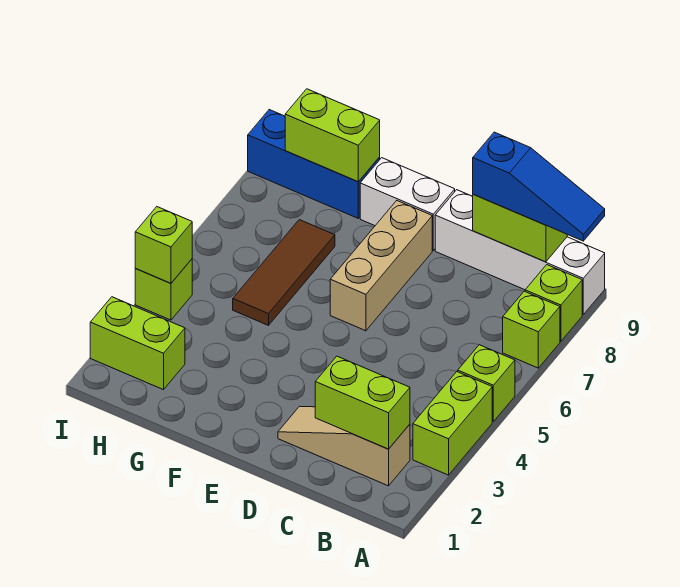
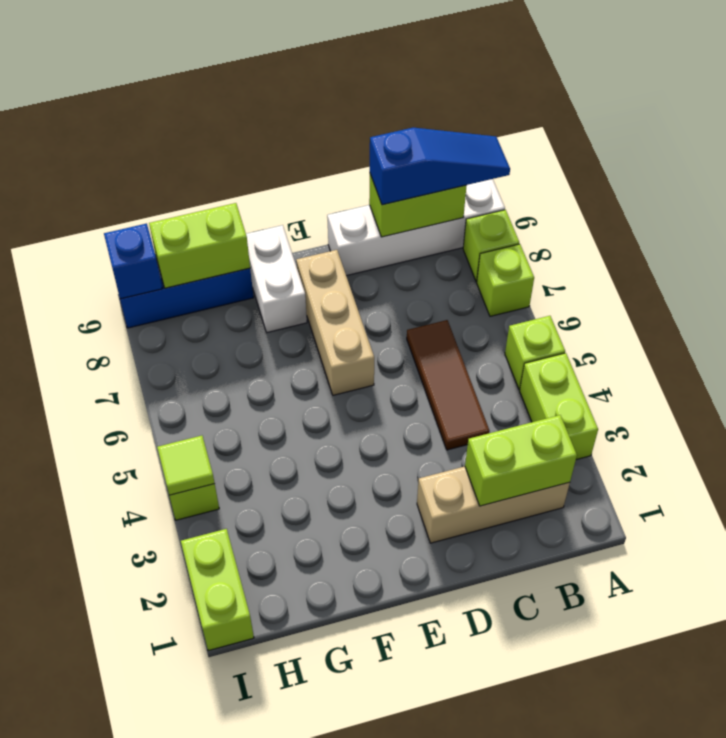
tan slope B2:D2 level 1 top B -> tan brick B2:D2 level 1
white brick E9:F9 level 1 -> white brick F8:F9 level 1
brown tile G5:G7 level 1 -> brown tile C4:C6 level 1
lime brick H2:I2 level 1 -> lime brick I1:I2 level 1
lime brick I4 level 2 -> lime tile I4 level 2
none -> blue brick I9 level 2

